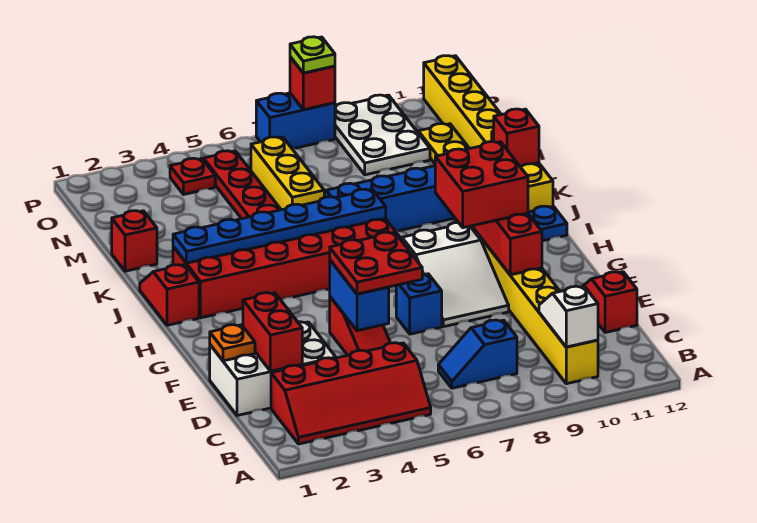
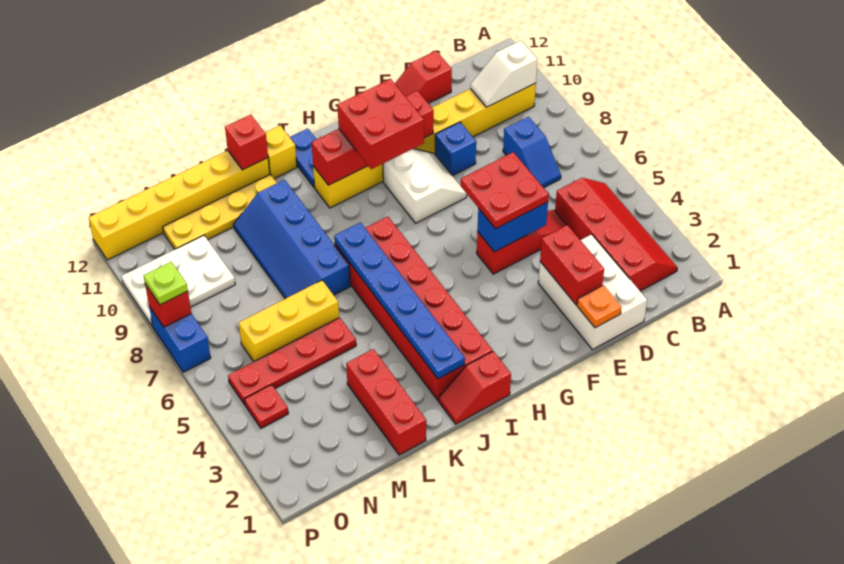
red brick D2:E2 level 2 -> red brick E2:E3 level 2
blue brick F7 level 1 -> blue brick E9 level 1
white slope F8:H9 level 1 top H -> white slope F8:G9 level 1 top G
red brick L1 level 1 -> red brick L1:L3 level 1

